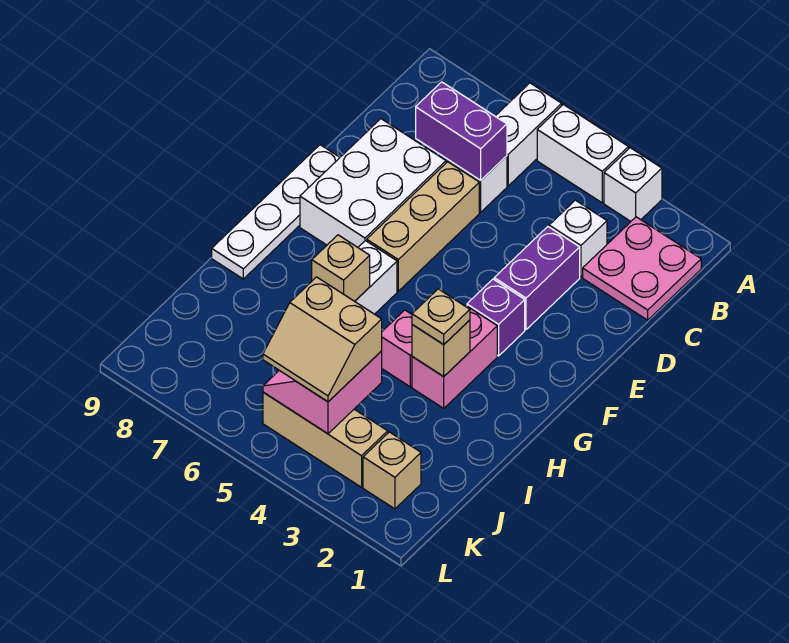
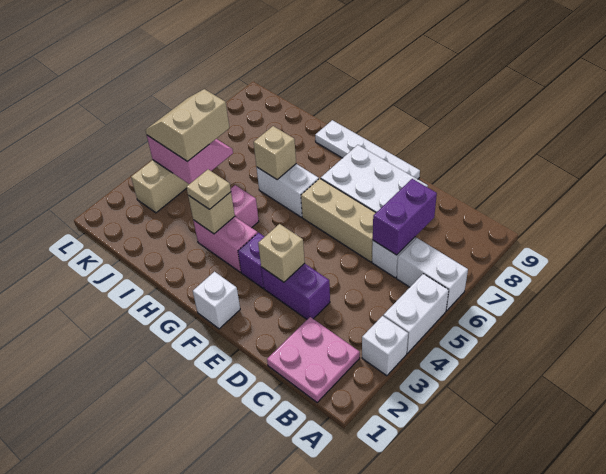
white brick C3 level 1 -> white brick F1 level 1
tan brick K2 level 1 -> tan brick E3 level 2

